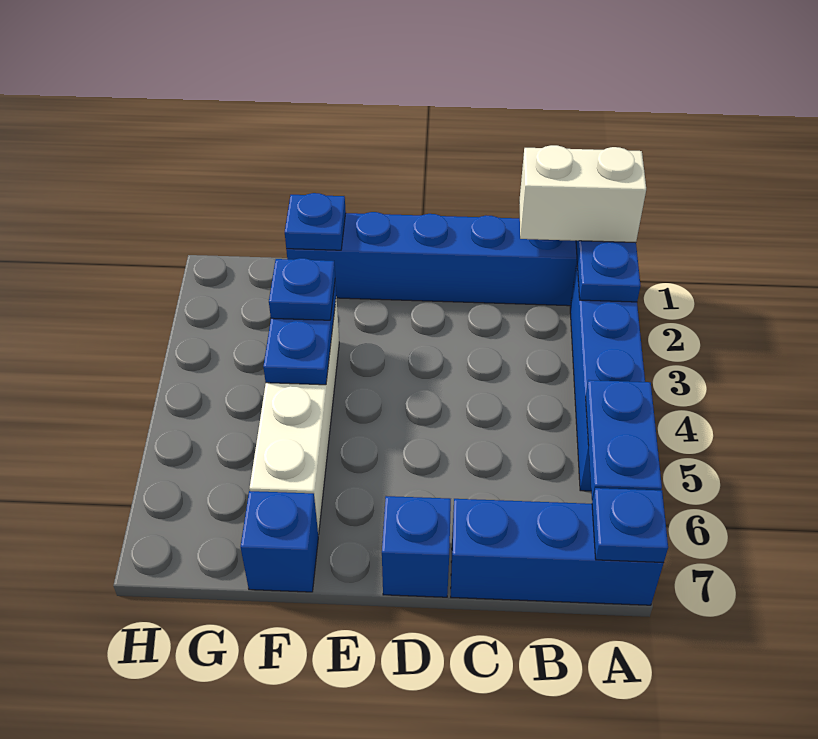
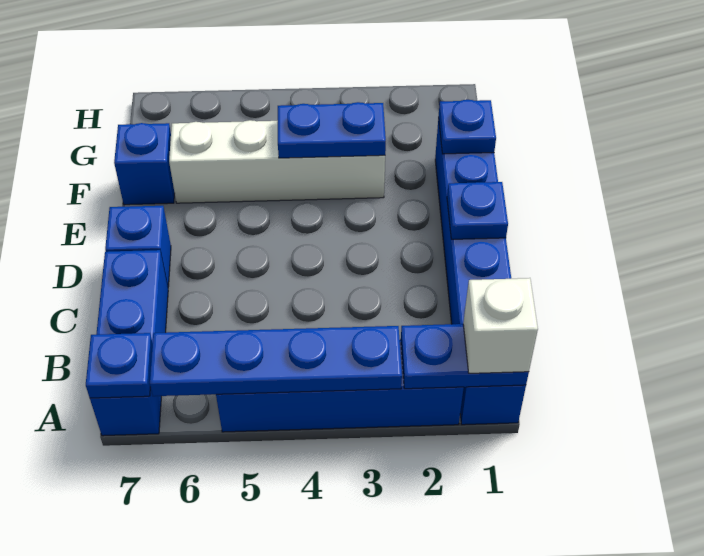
white brick A1:B1 level 3 -> white brick A1 level 3
blue plate A5:A6 level 2 -> blue plate A3:A6 level 2
blue plate F3 level 3 -> blue plate D1 level 2

